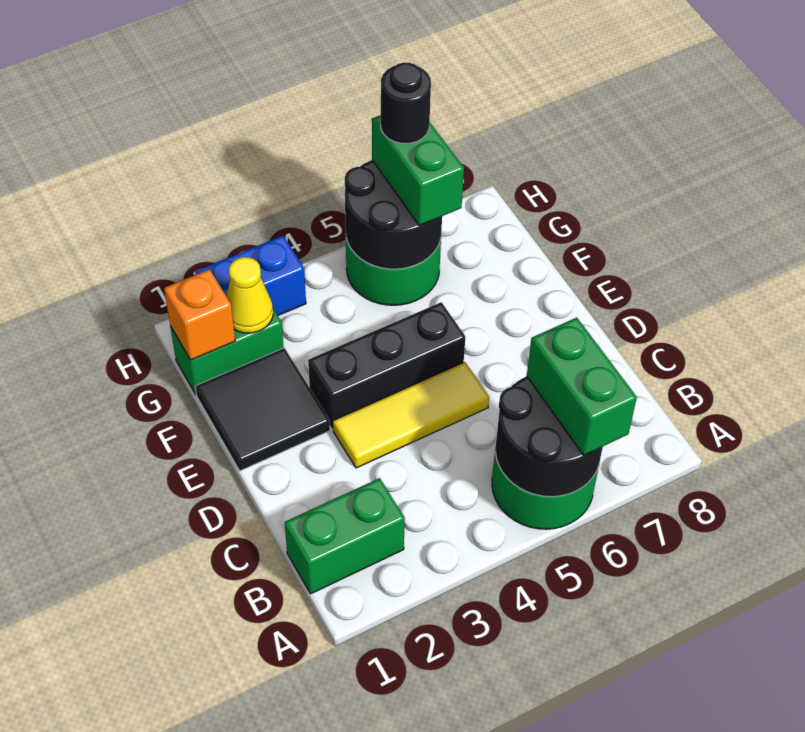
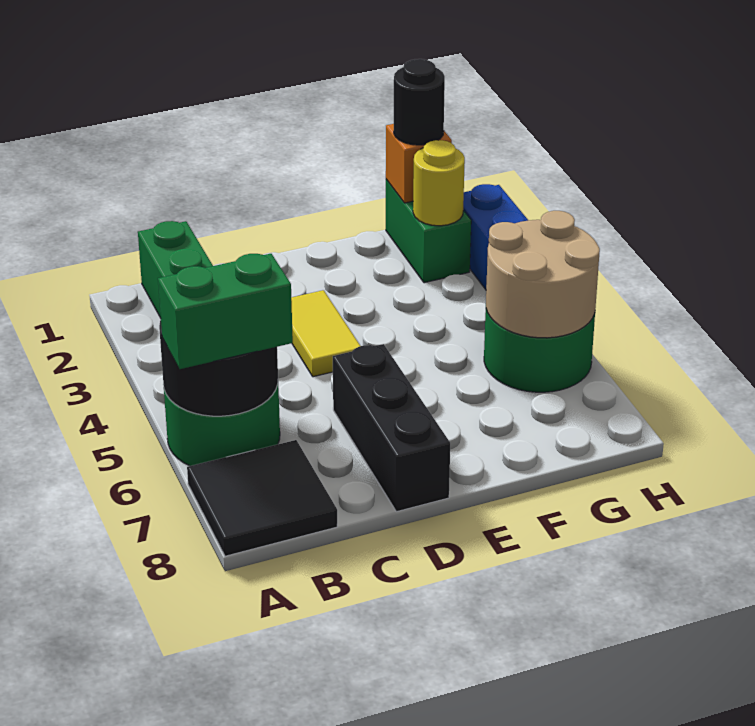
yellow tile D3:D5 level 1 -> yellow tile D3:D4 level 1
black tile E1:F2 level 1 -> black tile A7:B8 level 1
black brick E3:E5 level 1 -> black brick D6:D8 level 1
yellow cone G2 level 2 -> yellow round brick G2 level 2
black round brick G5:H6 level 2 -> tan round brick G5:H6 level 2
green brick G6:H6 level 3 -> none
black round brick H6 level 4 -> black round brick G1 level 3

